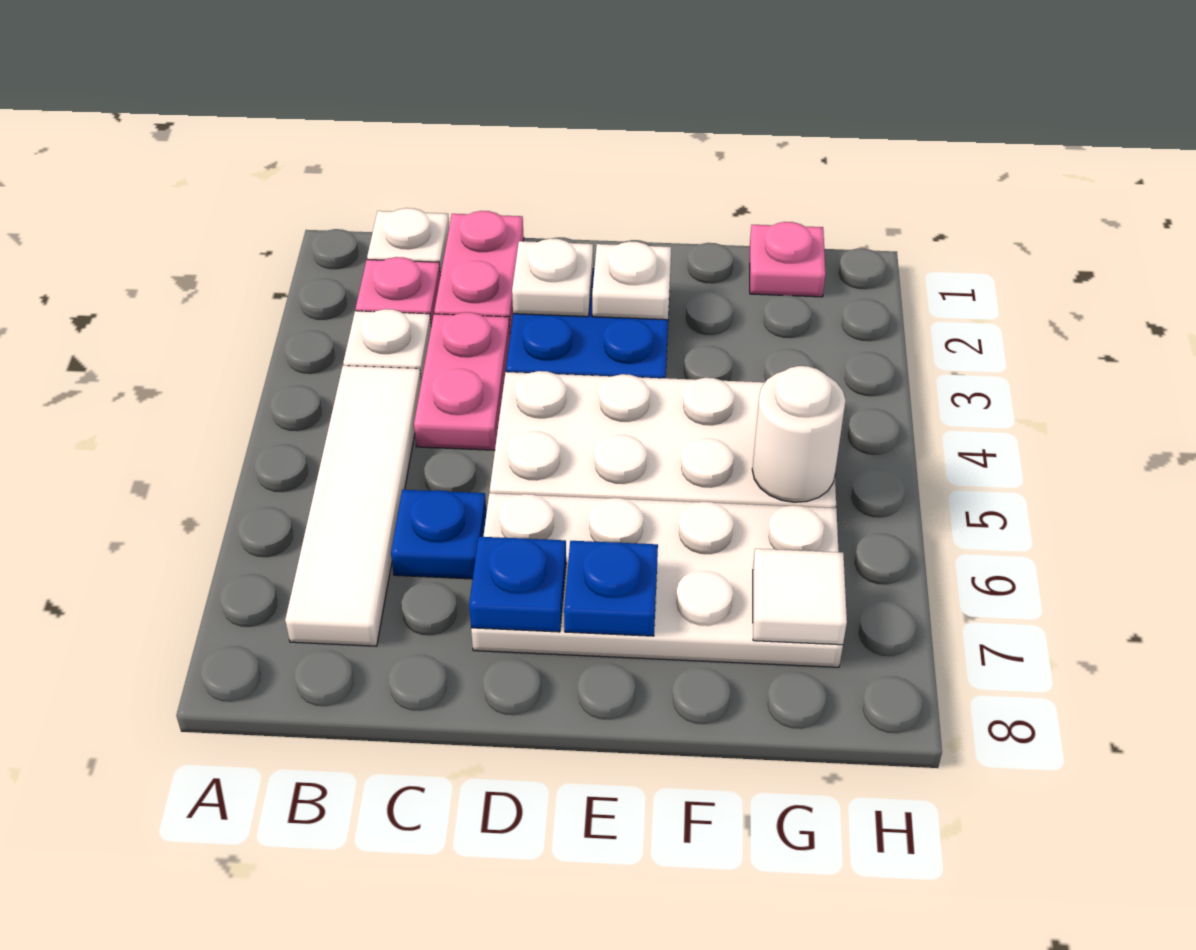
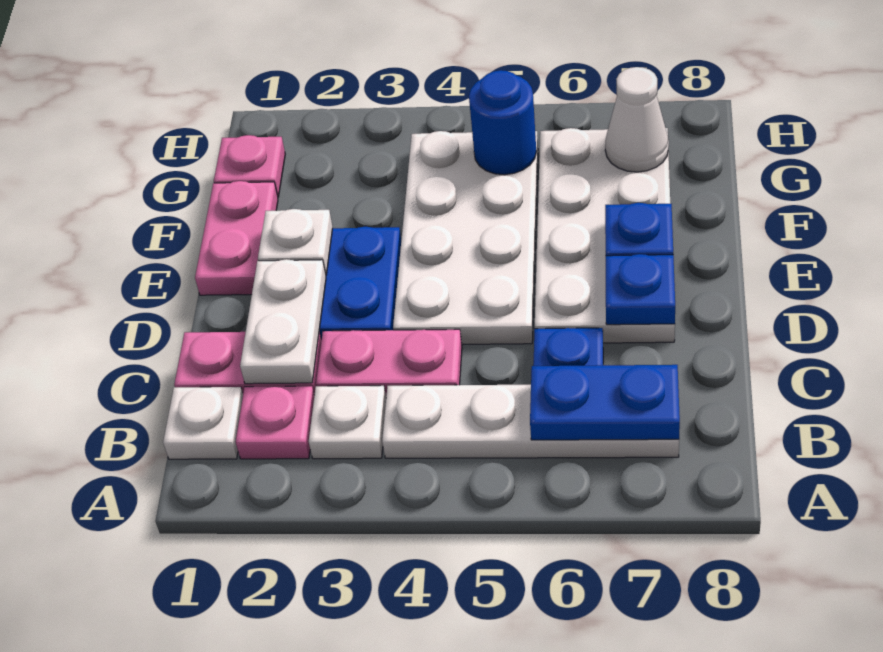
white tile B4:B7 level 1 -> white plate B4:B7 level 1
none -> blue plate B6:B7 level 2
white plate D2 level 2 -> white plate C2:D2 level 2
none -> pink plate E1:F1 level 1
white round brick G5 level 2 -> blue round brick G5 level 2
white tile G7 level 2 -> white cone G7 level 2

